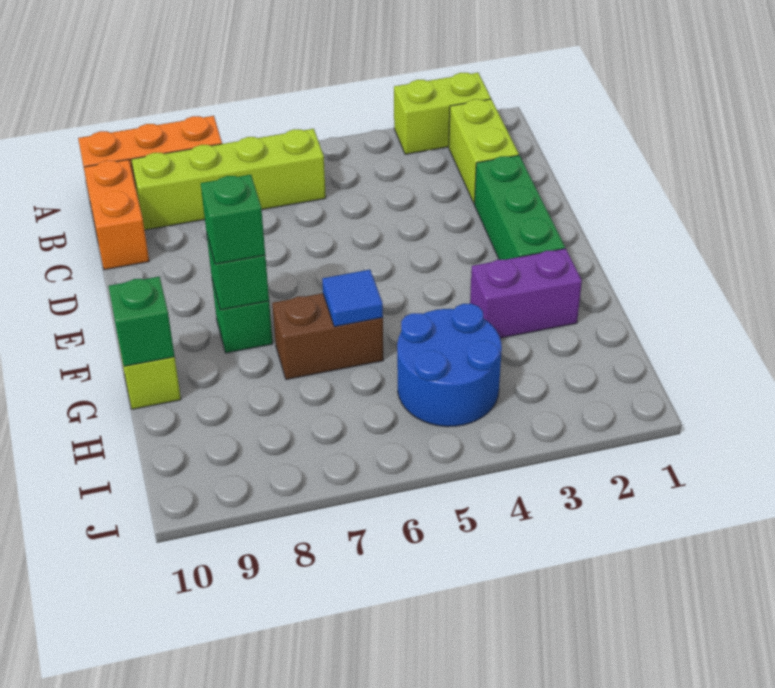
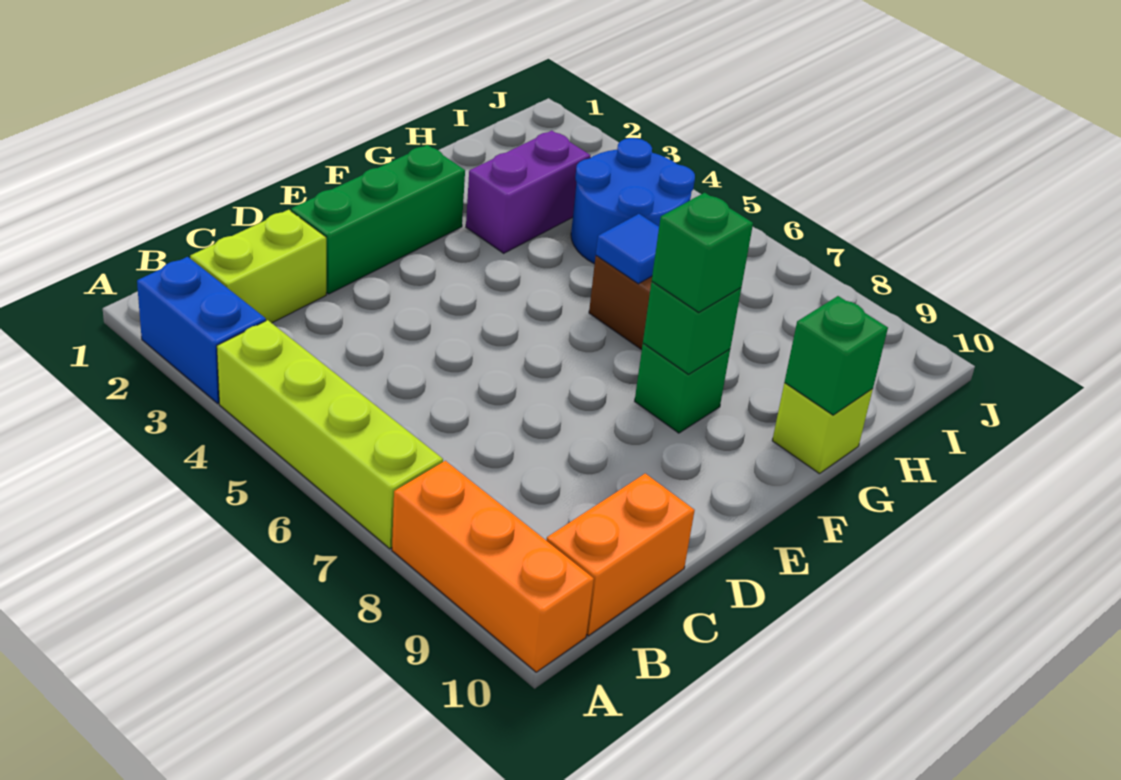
lime brick A2:A3 level 1 -> blue brick A2:A3 level 1
lime brick B6:B9 level 1 -> lime brick A4:A7 level 1
purple brick G2:G3 level 1 -> purple brick G3:H3 level 1

